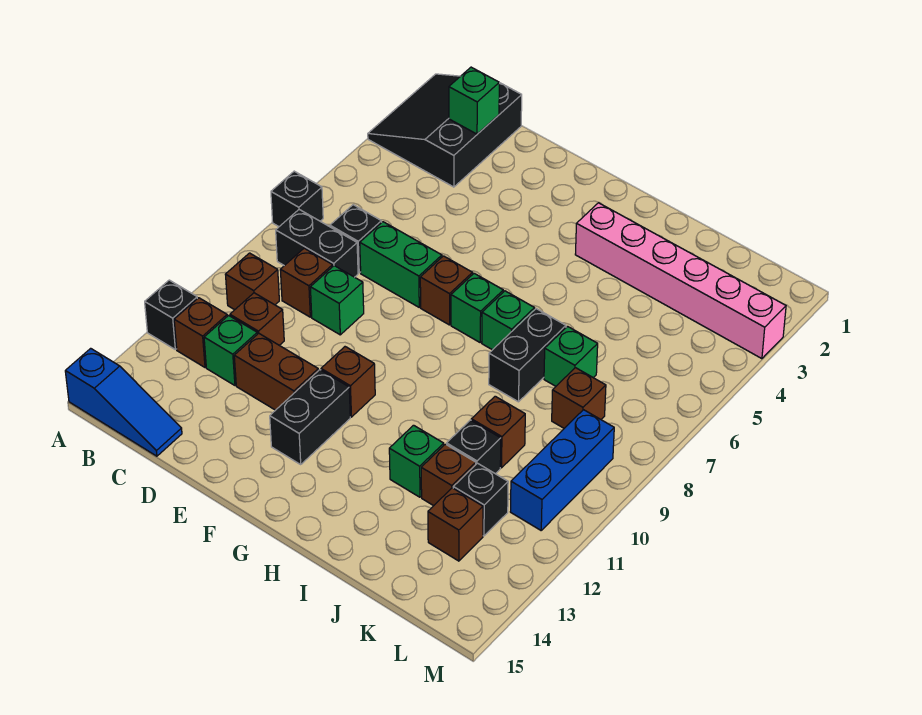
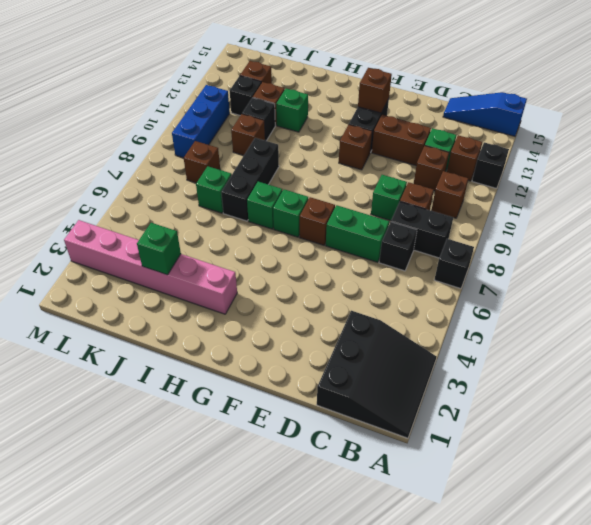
green brick C2 level 2 -> green brick J3 level 2
none -> brown brick F13 level 2
black brick I7:I8 level 1 -> black brick I7:I9 level 1

